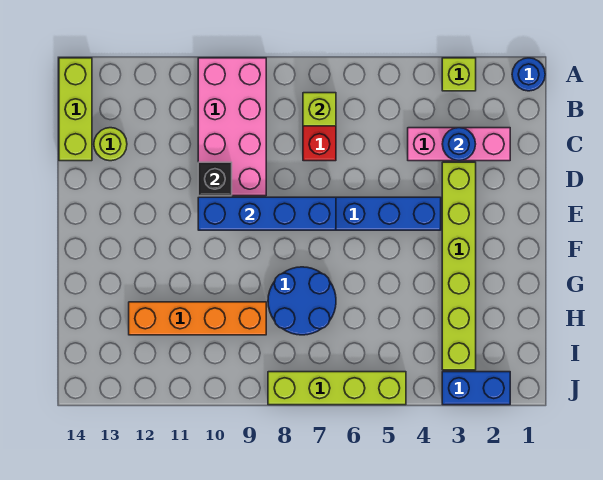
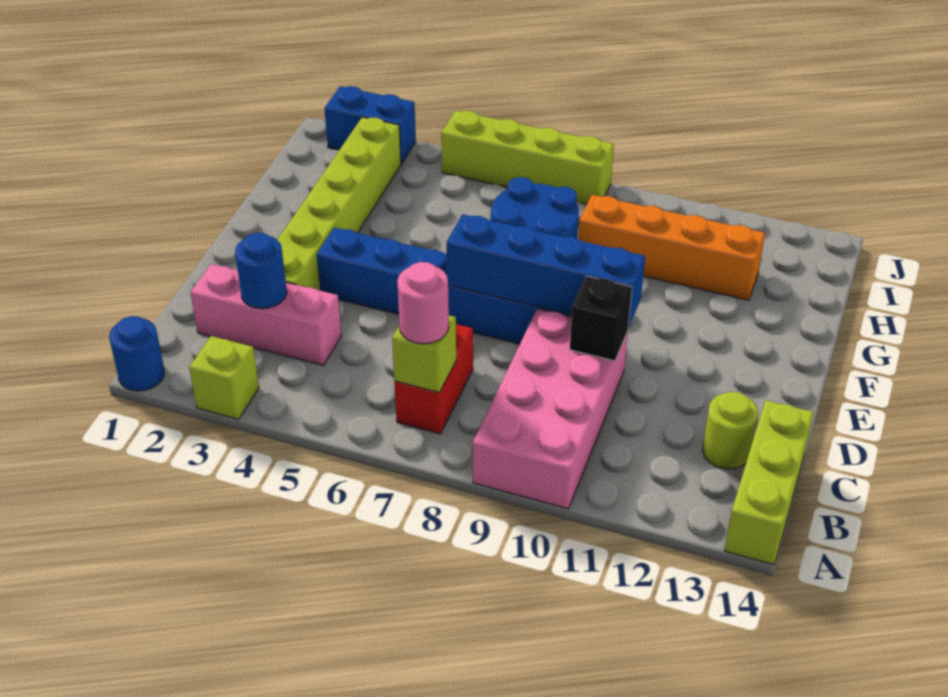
none -> pink round brick B7 level 3

